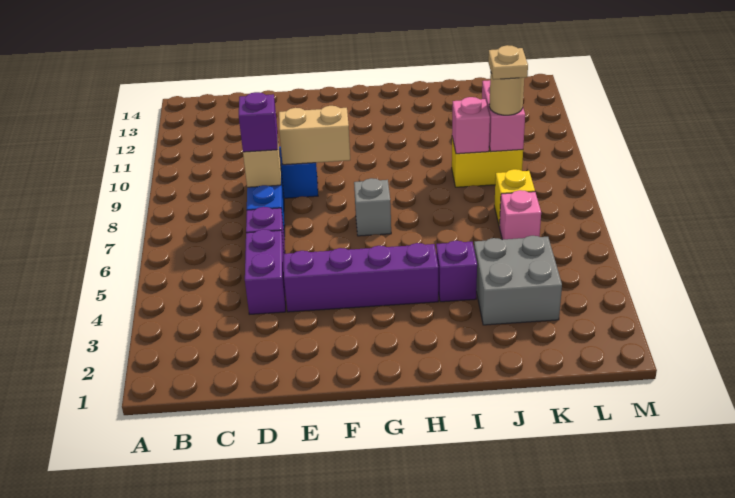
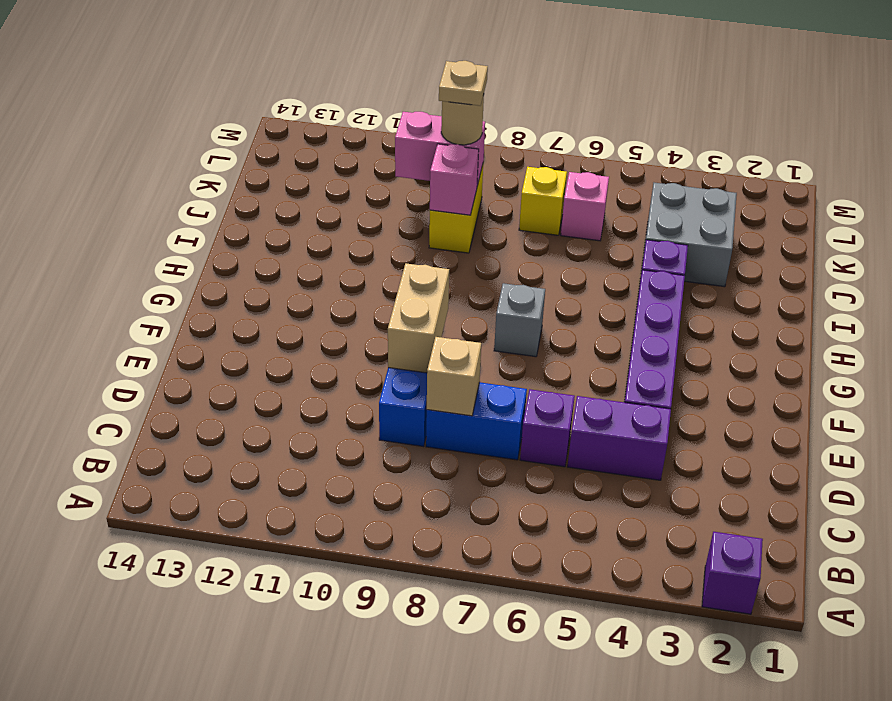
purple brick D8 level 3 -> purple brick A2 level 1

